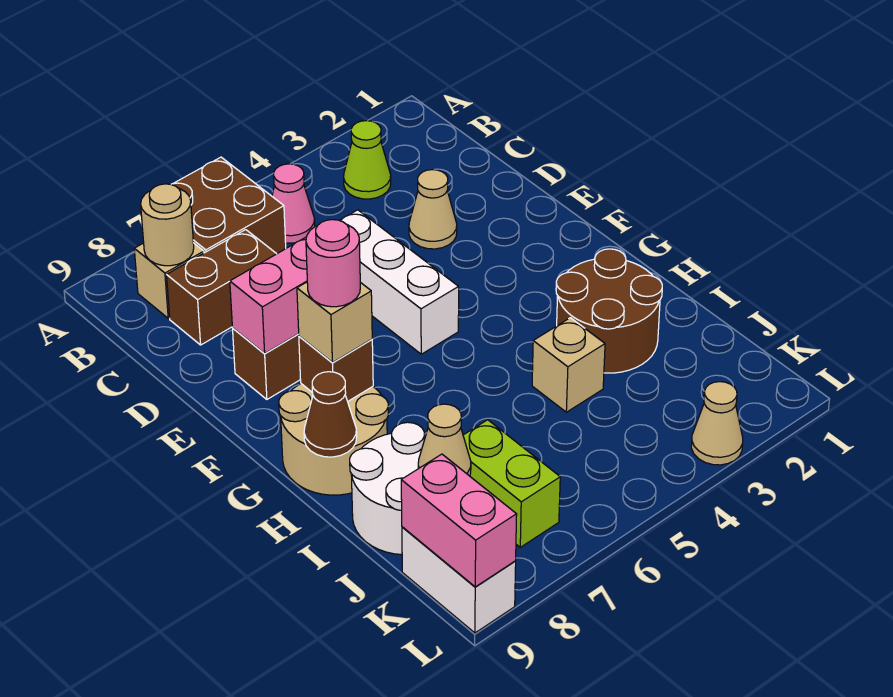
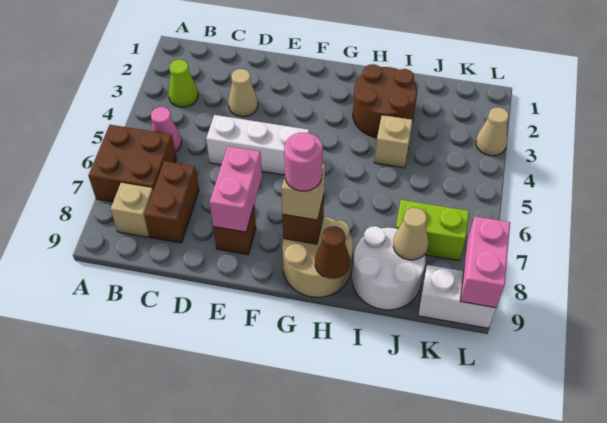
tan round brick B8 level 2 -> none
pink brick K9:L9 level 2 -> pink brick L8:L9 level 2

